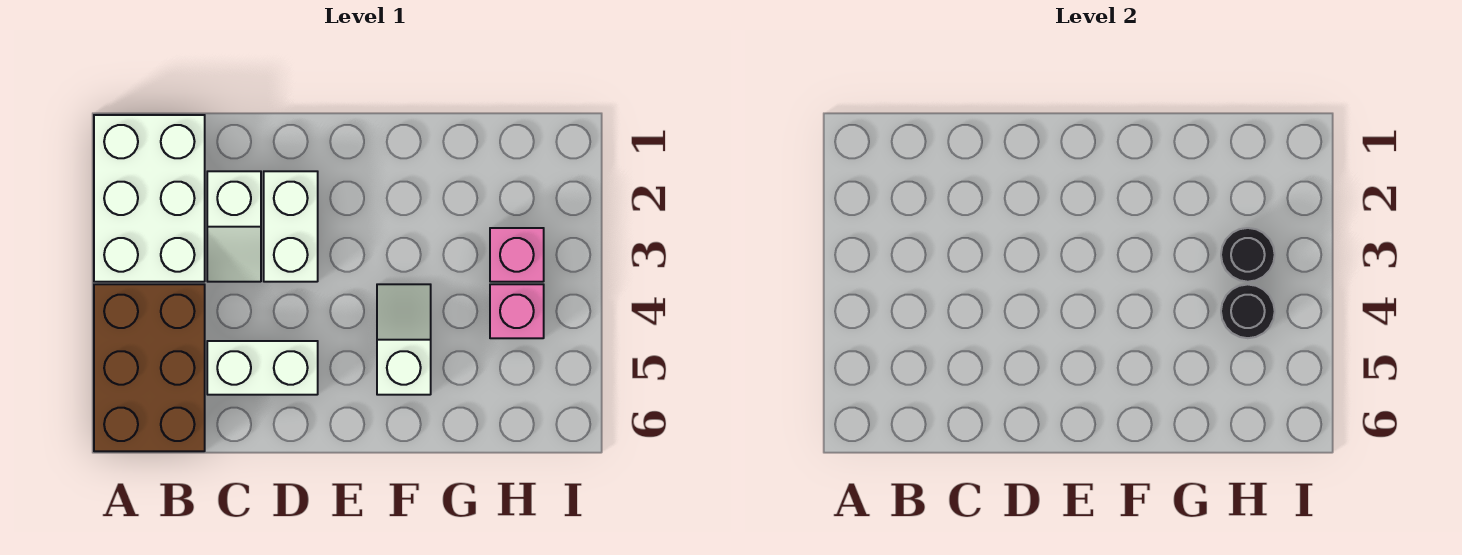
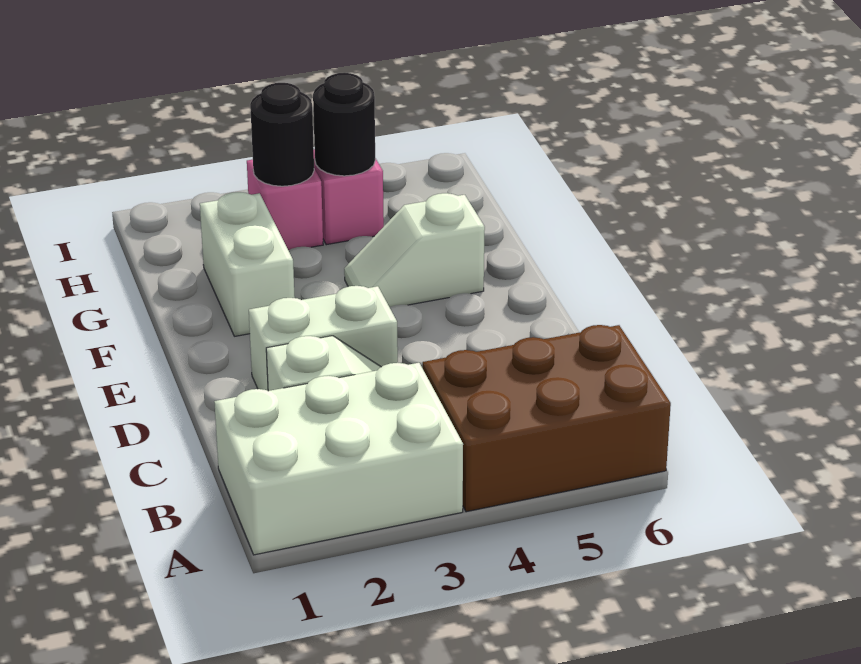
white brick C5:D5 level 1 -> white brick F2:G2 level 1

